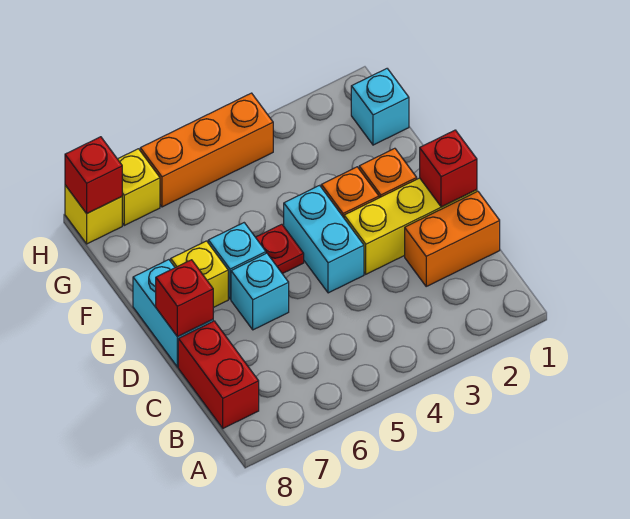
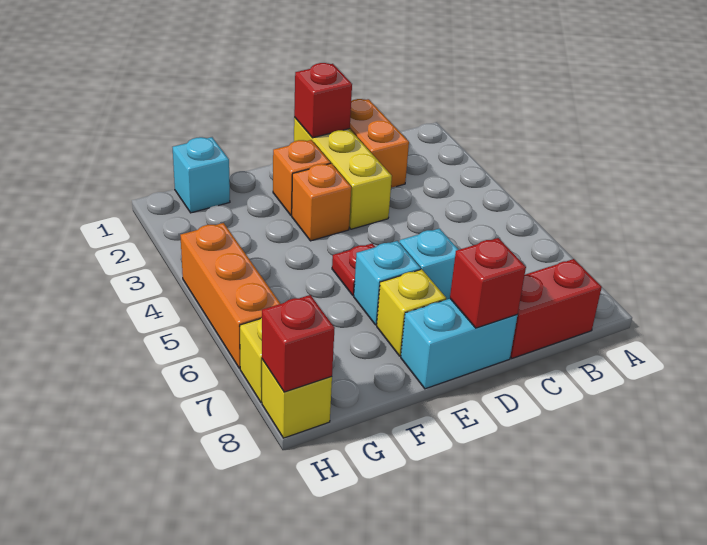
cyan brick D4:E4 level 1 -> none

